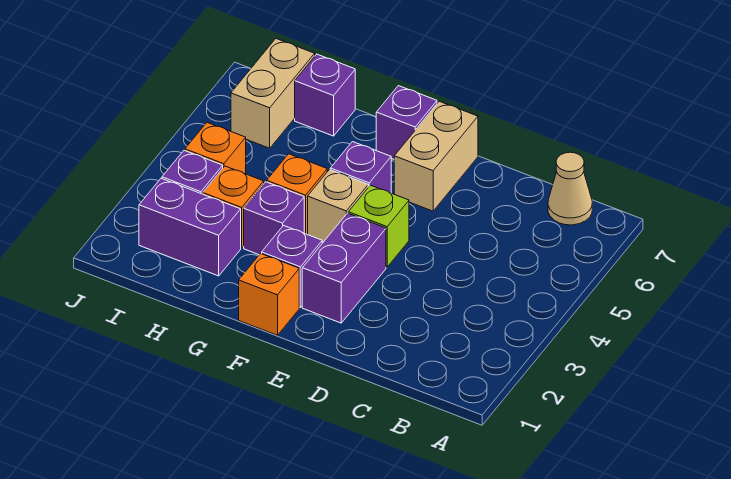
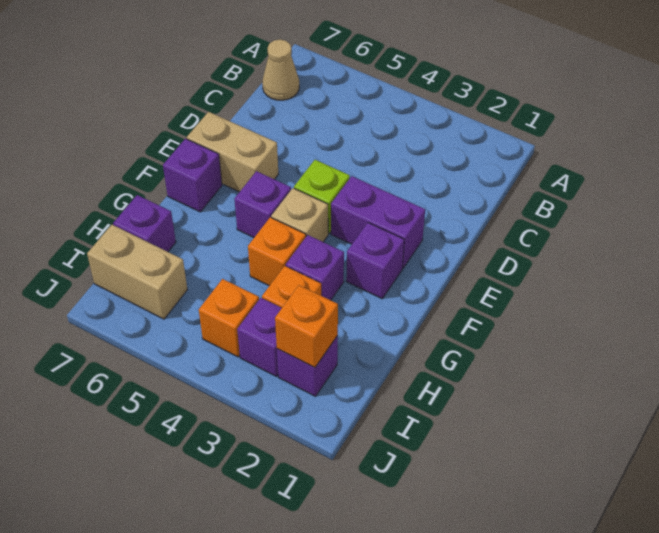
orange brick F1 level 1 -> orange brick I2 level 2
purple brick H2:I2 level 1 -> purple brick I2 level 1

